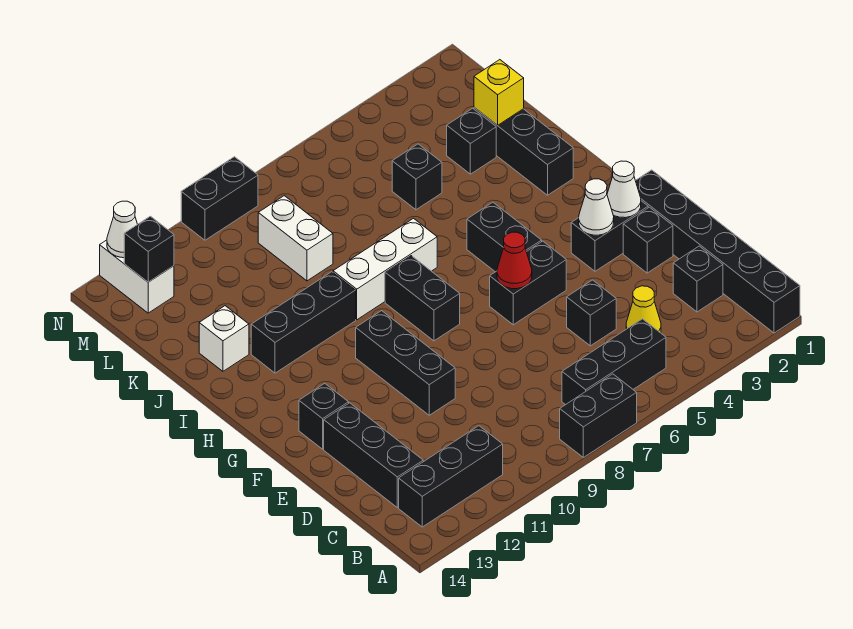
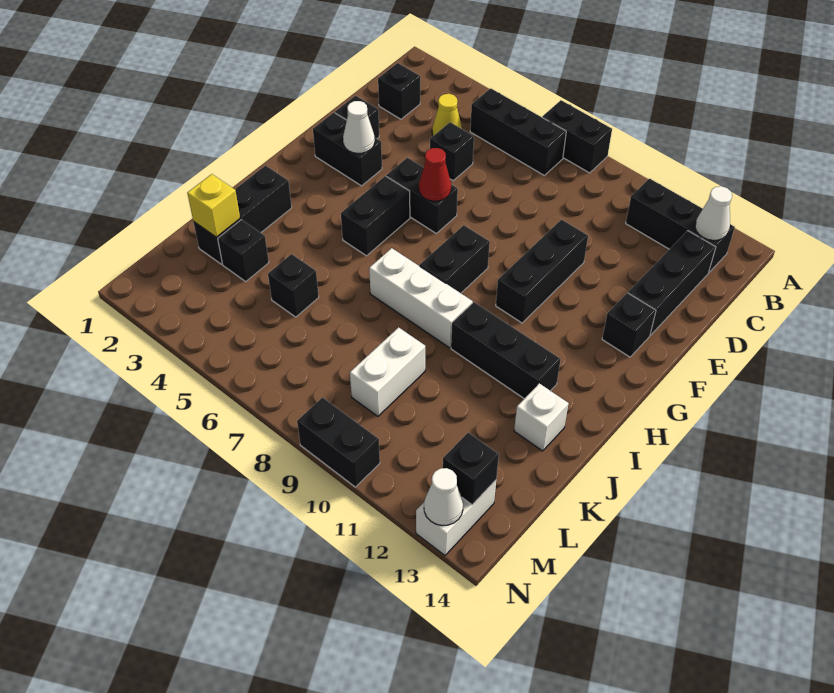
black brick A1:F1 level 1 -> none
white cone F2 level 2 -> white cone B13 level 2

